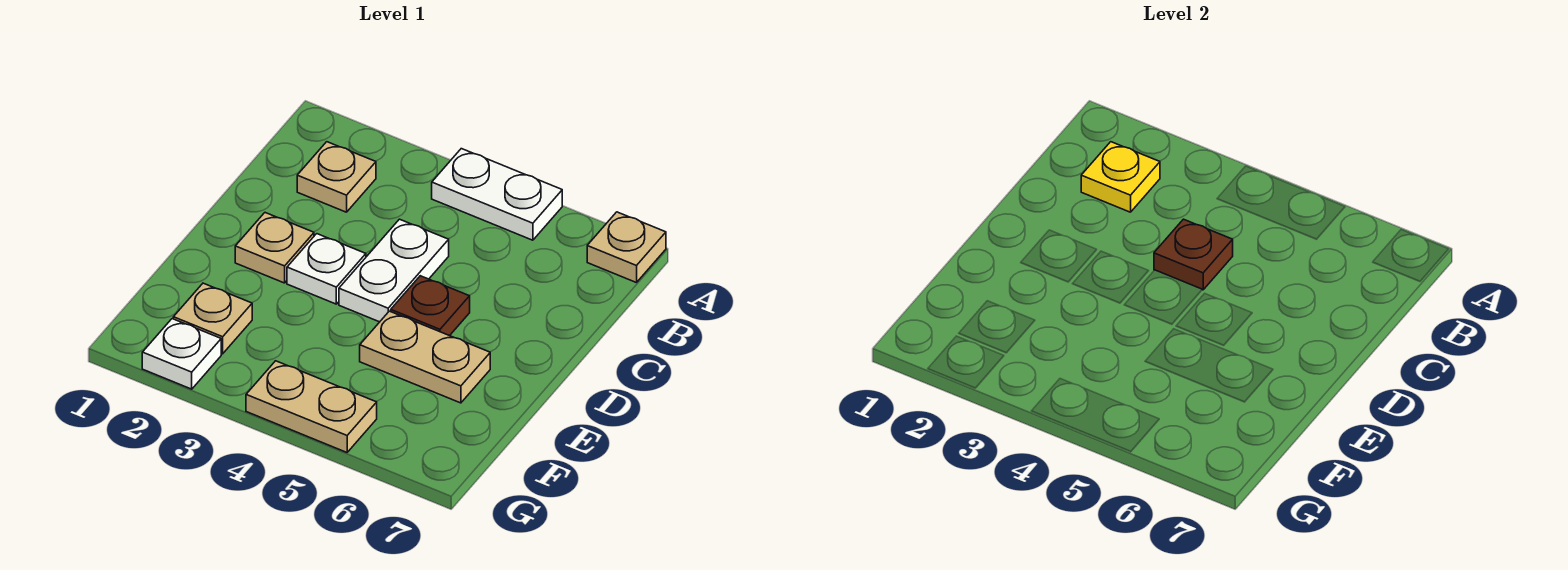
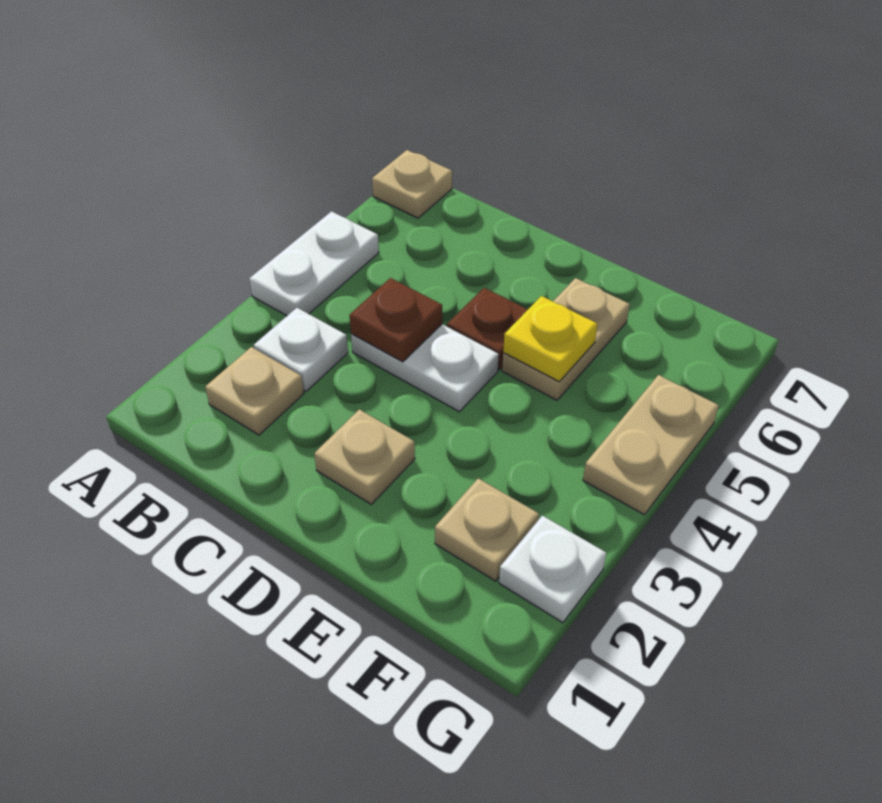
yellow plate B2 level 2 -> yellow plate E5 level 2
white plate D3 level 1 -> white plate B3 level 1

